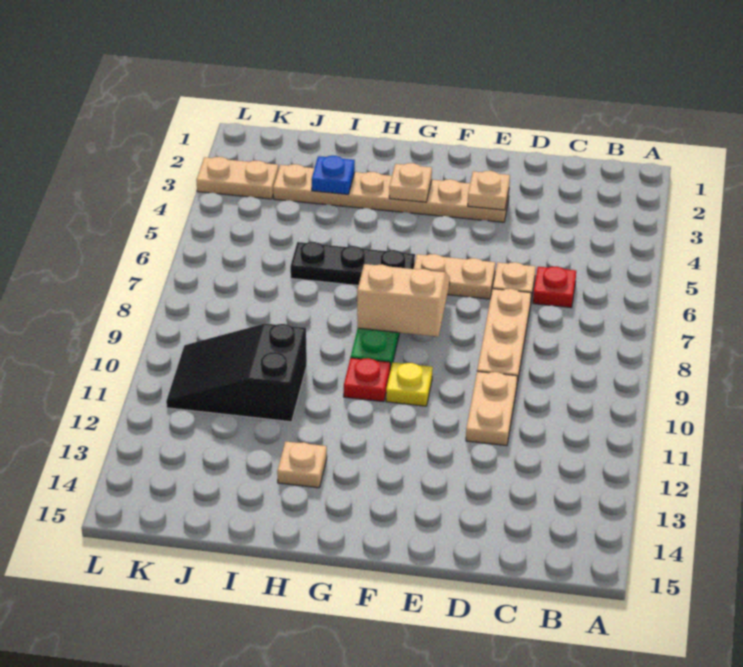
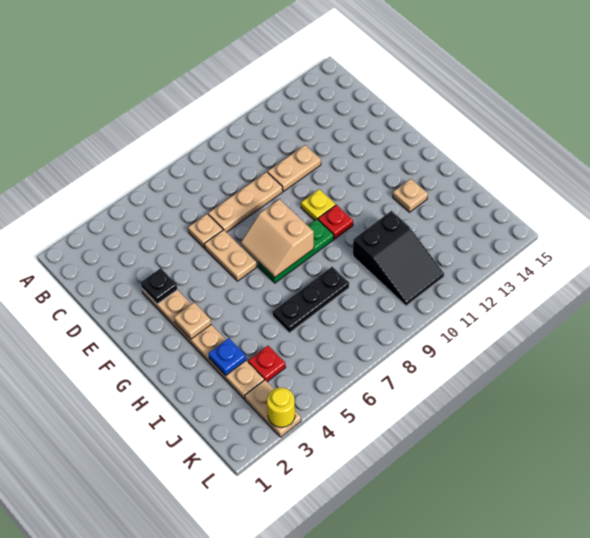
red plate C6 level 1 -> red plate J4 level 1
tan plate E3 level 2 -> black plate E3 level 2
black plate G6:I6 level 1 -> black plate I6:I8 level 1
none -> yellow round brick L3 level 2

